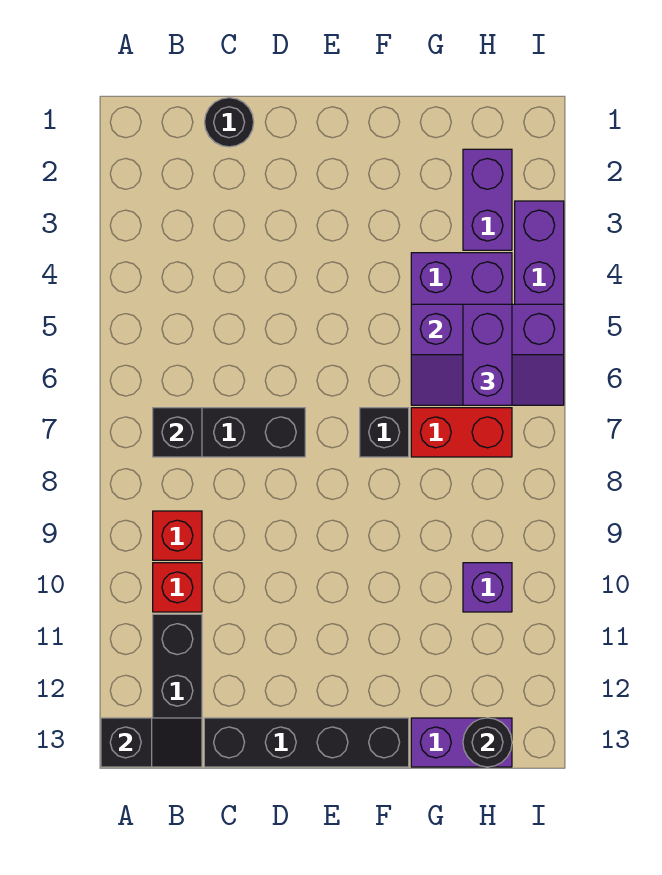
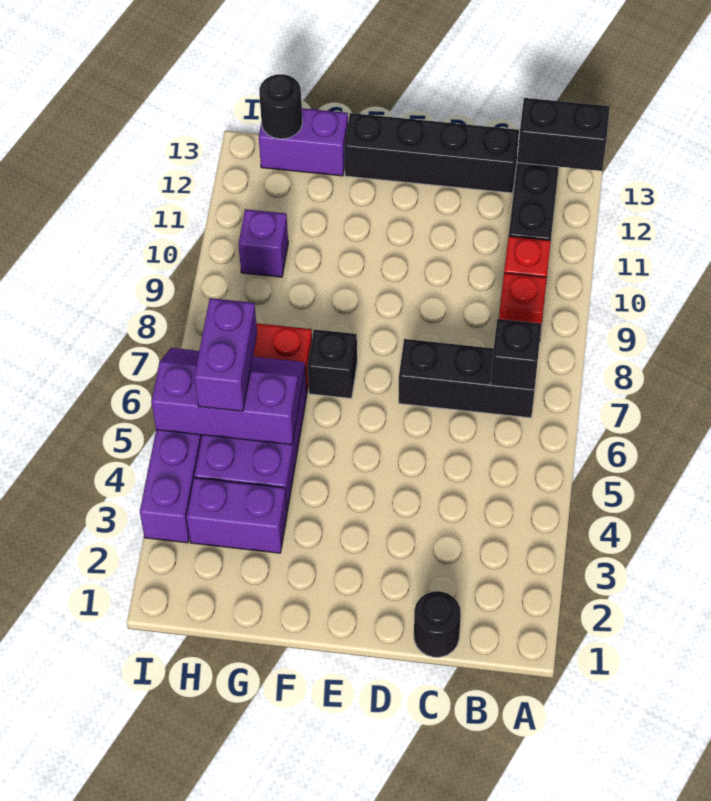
black slope A13:B13 level 2 top A -> black brick A13:B13 level 2
purple brick H2:H3 level 1 -> purple brick G3:H3 level 1

